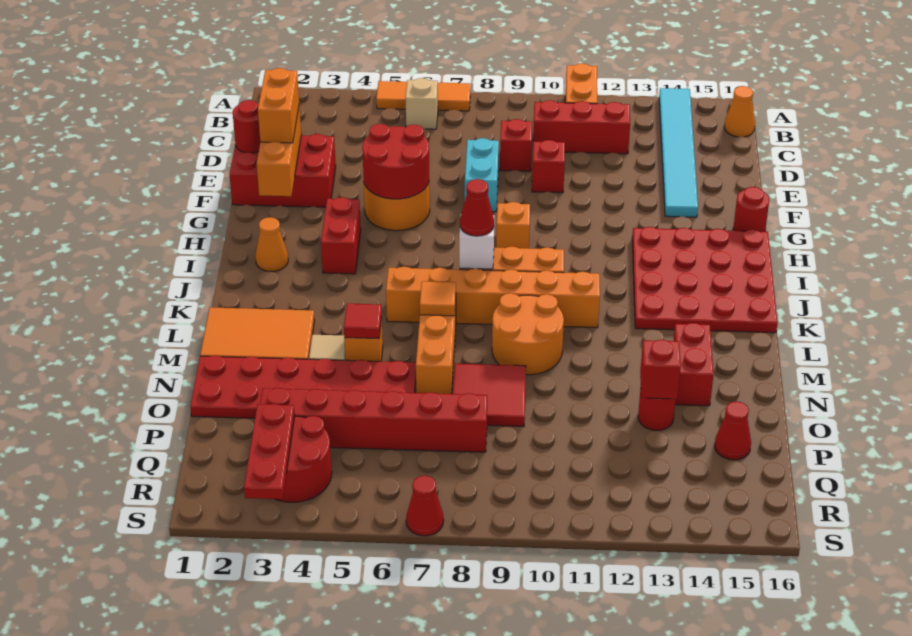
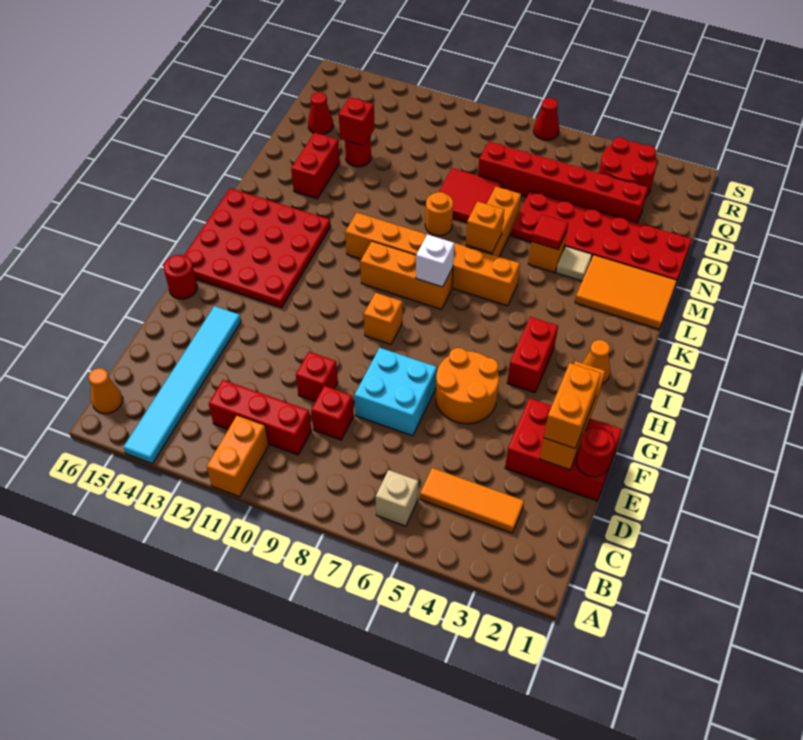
orange tile A5:A7 level 1 -> orange tile C3:C5 level 1
cyan brick E8:F8 level 1 -> cyan brick E7:F8 level 1
red round brick F5:G6 level 2 -> none
red cone J8 level 3 -> none
orange tile L7 level 2 -> orange brick L7 level 2
orange round brick L9:M10 level 1 -> orange round brick M9 level 1
red plate Q3:S3 level 2 -> none

